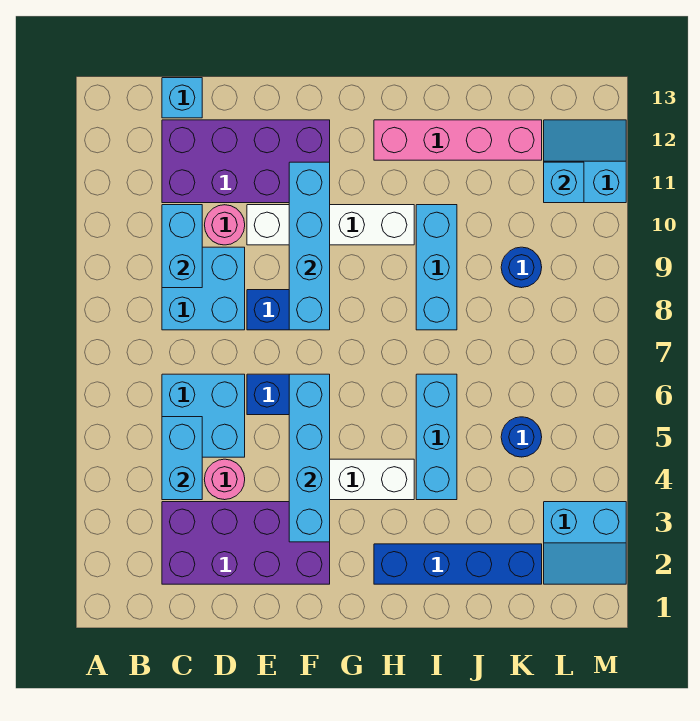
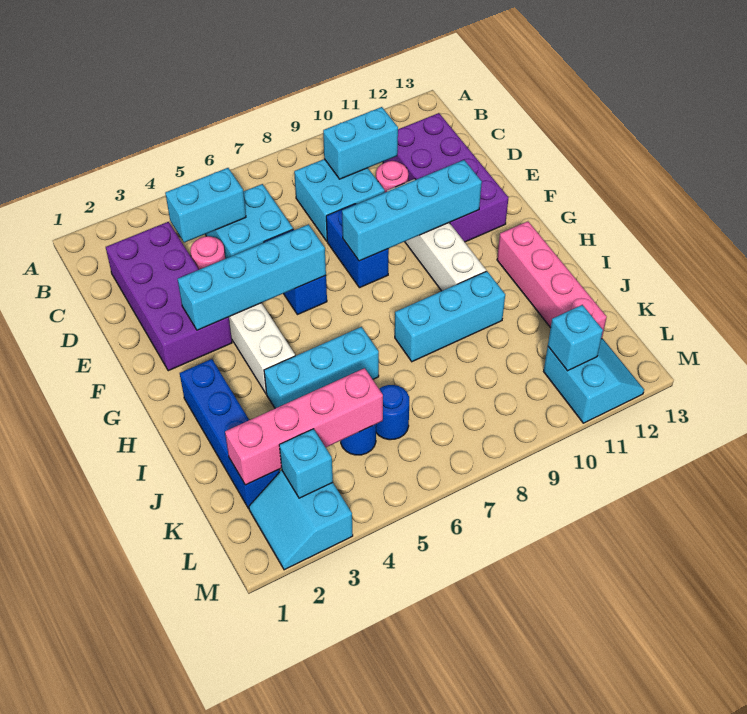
cyan brick C13 level 1 -> cyan brick L3 level 2
none -> pink brick K2:K5 level 2
blue round brick K9 level 1 -> blue round brick K6 level 1

